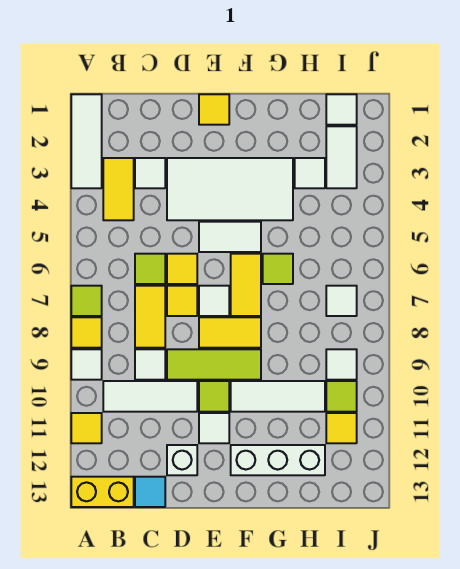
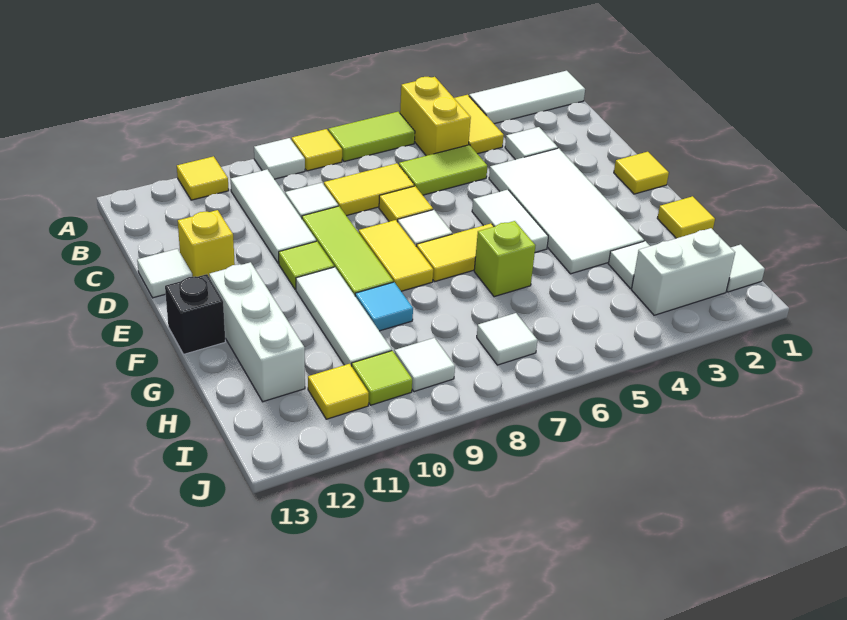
lime tile A7 level 1 -> lime tile A6:A7 level 1
yellow brick A13:B13 level 1 -> yellow brick A5:B5 level 1
yellow tile B3:B4 level 1 -> yellow tile A4:B4 level 1
lime tile C6 level 1 -> lime tile C5:C6 level 1
cyan tile C13 level 1 -> cyan tile G9 level 1
yellow tile D6 level 1 -> yellow tile G1 level 1
white brick D12 level 1 -> yellow brick D12 level 1
white tile E11 level 1 -> white tile D13 level 1
none -> black brick F13 level 1
lime tile G6 level 1 -> lime brick G6 level 1
white tile I2:I3 level 1 -> white brick I2:I3 level 1

